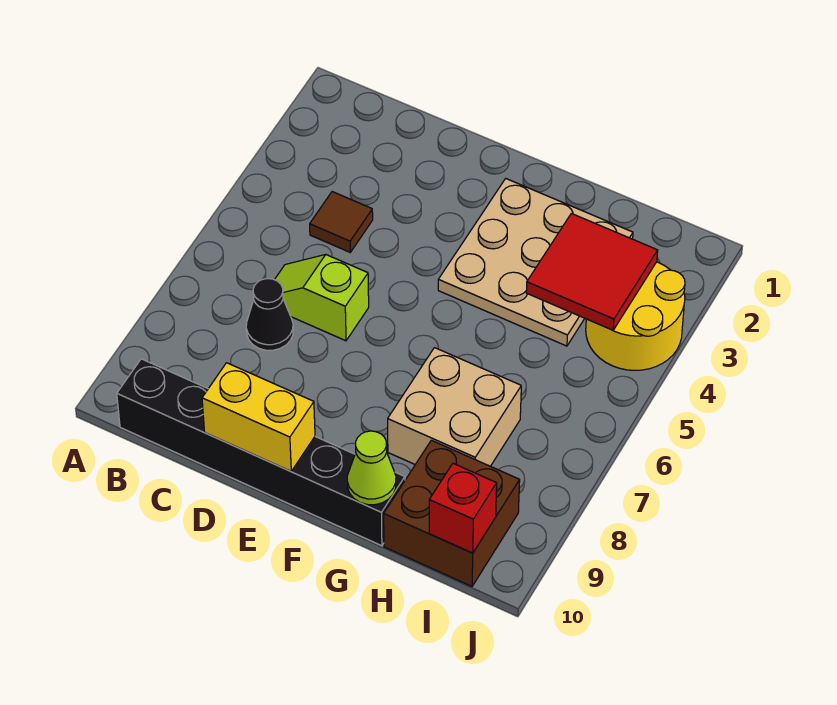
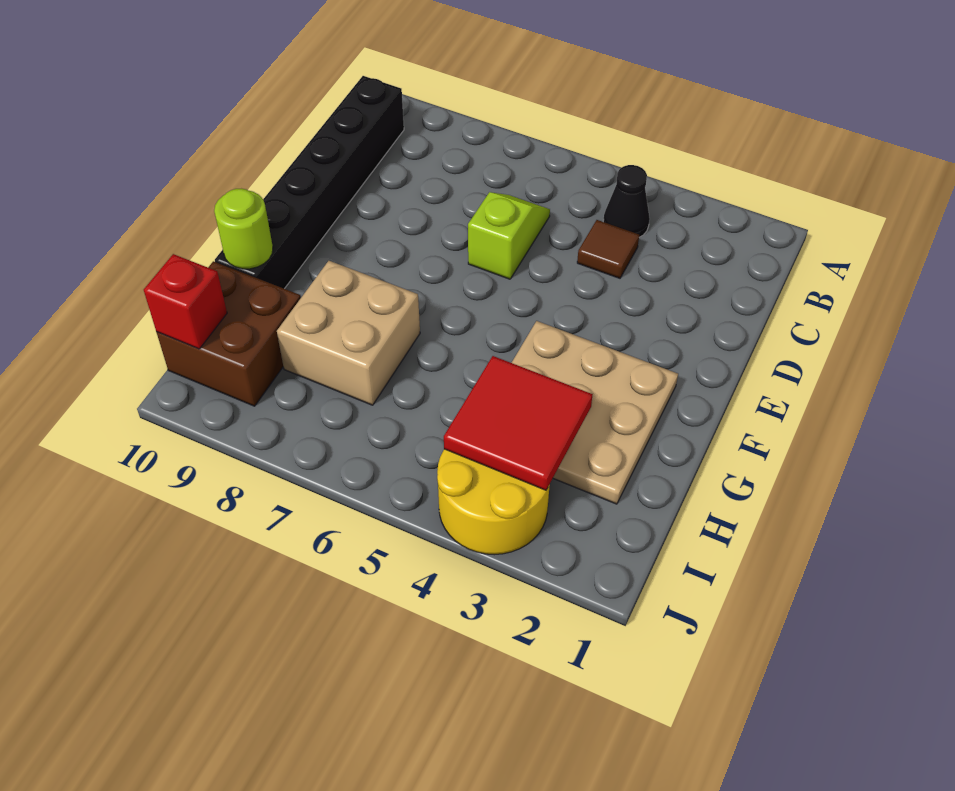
black cone C7 level 1 -> black cone B4 level 1
yellow brick D10:E10 level 2 -> none
lime cone G10 level 2 -> lime round brick G10 level 2

